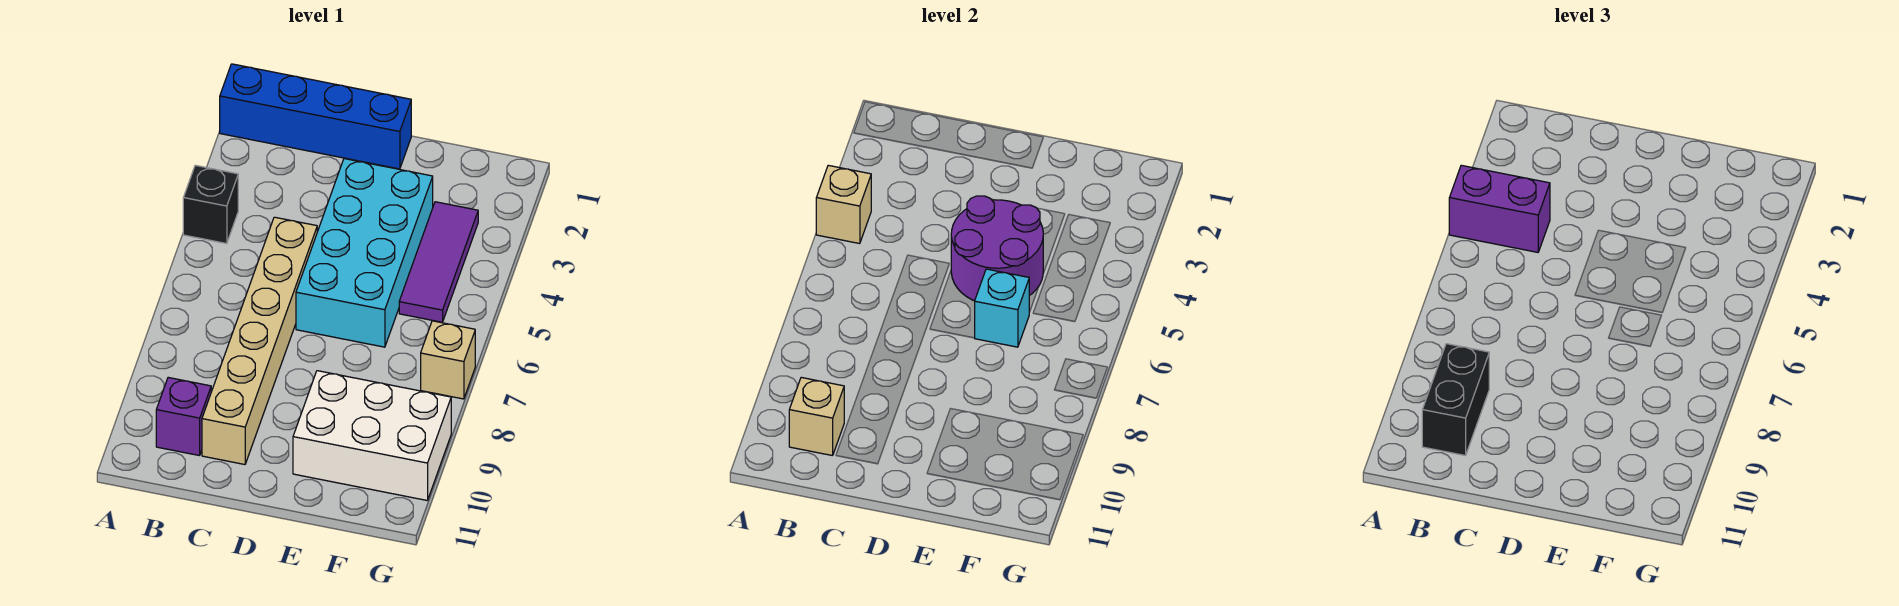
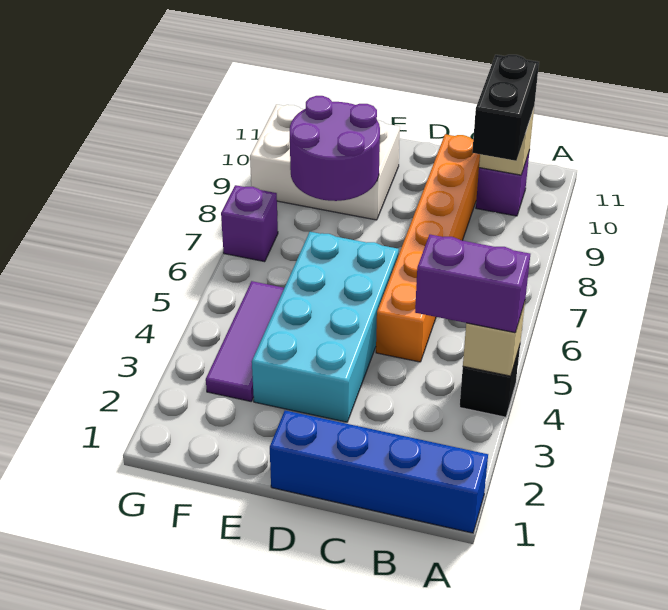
tan brick C5:C10 level 1 -> orange brick C5:C10 level 1
purple round brick D4:E5 level 2 -> purple round brick E8:F9 level 2
cyan brick E6 level 2 -> none
tan brick G7 level 1 -> purple brick G7 level 1

